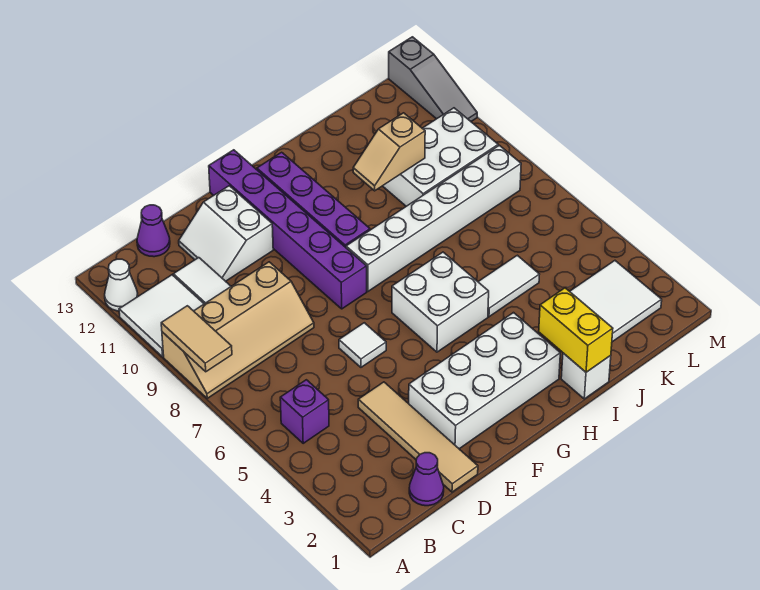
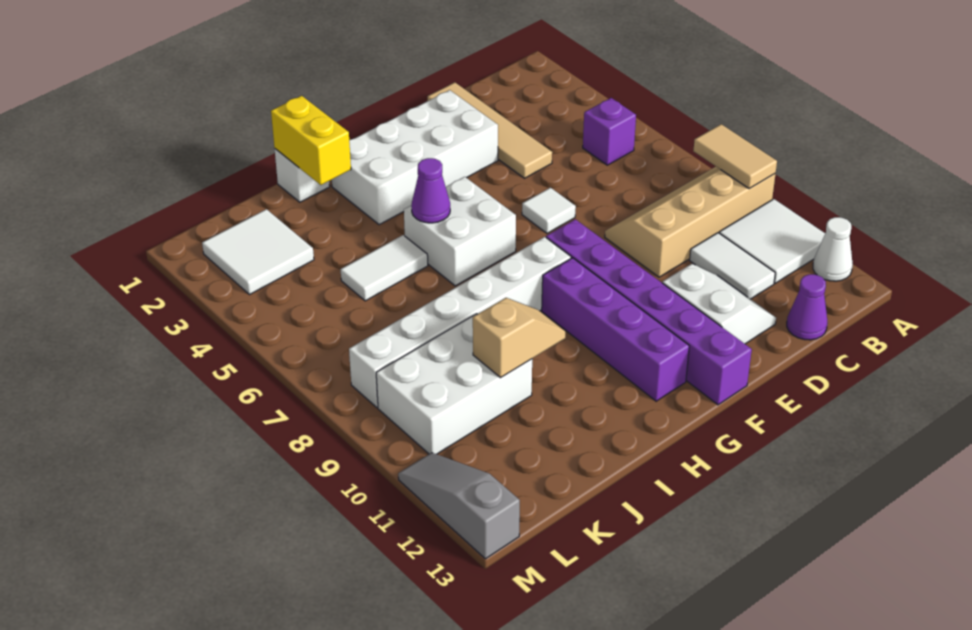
purple cone C1 level 1 -> purple cone H5 level 2

